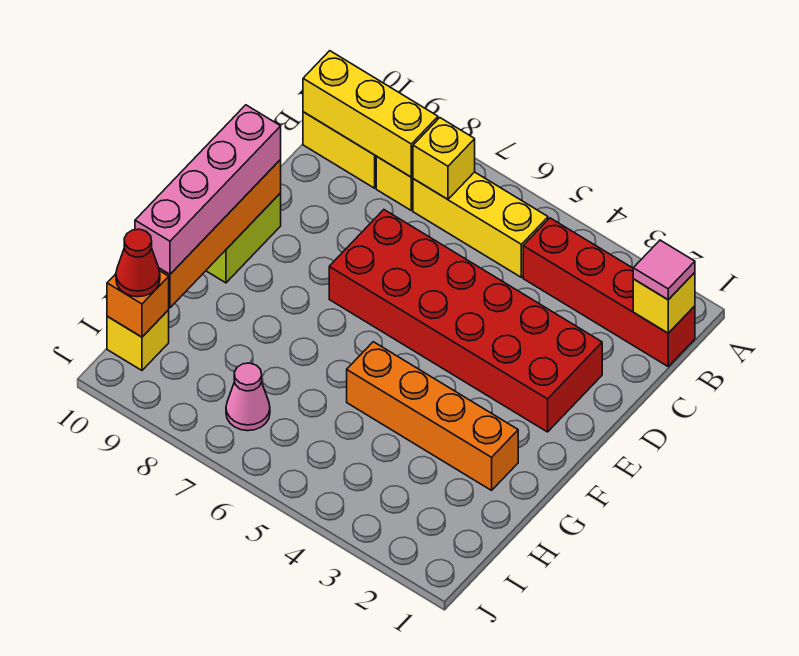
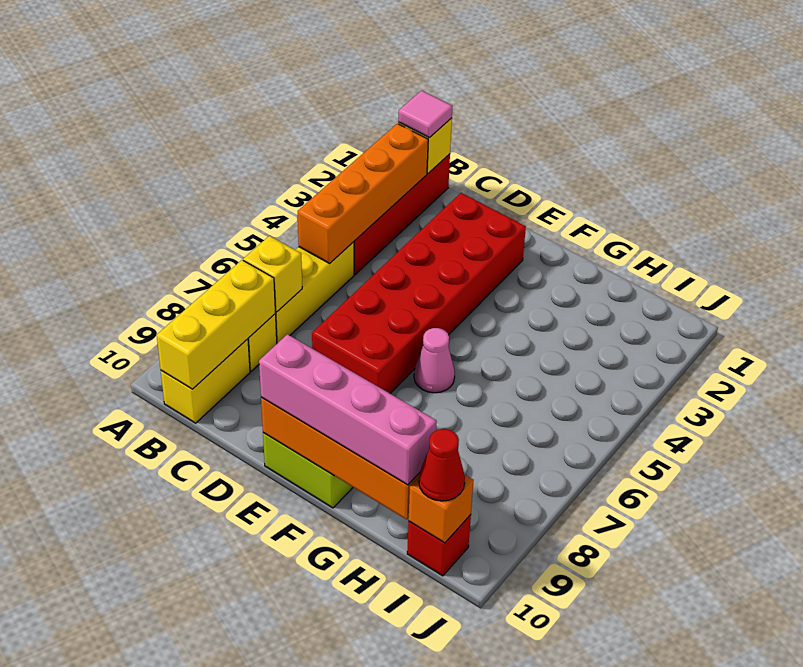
orange brick G2:G5 level 1 -> orange brick B2:B5 level 2
pink cone I7 level 1 -> pink cone F6 level 1
yellow brick I10 level 1 -> red brick I10 level 1

